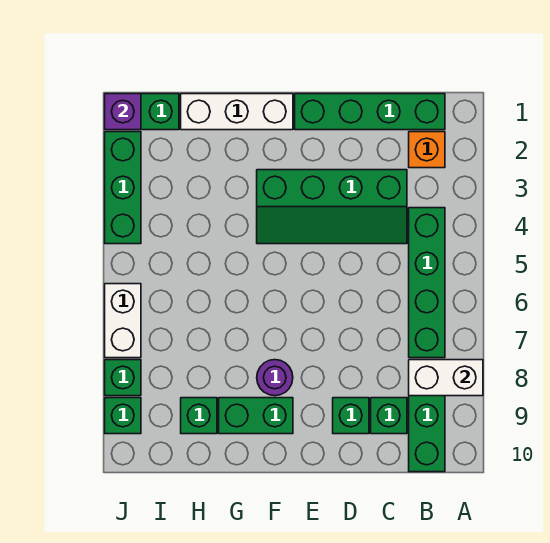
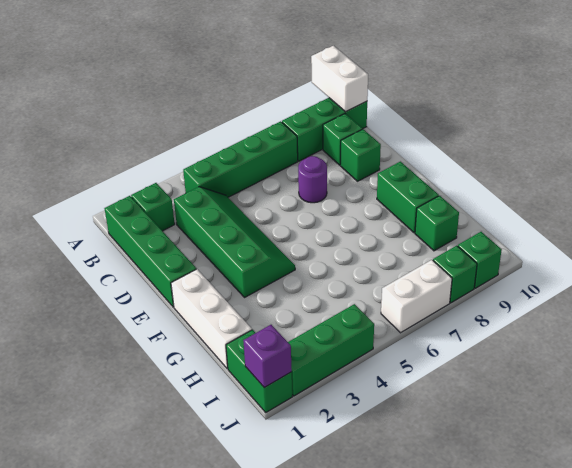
white brick A8:B8 level 2 -> white brick A10:B10 level 2
orange brick B2 level 1 -> green brick B2 level 1
purple round brick F8 level 1 -> purple round brick D7 level 1

